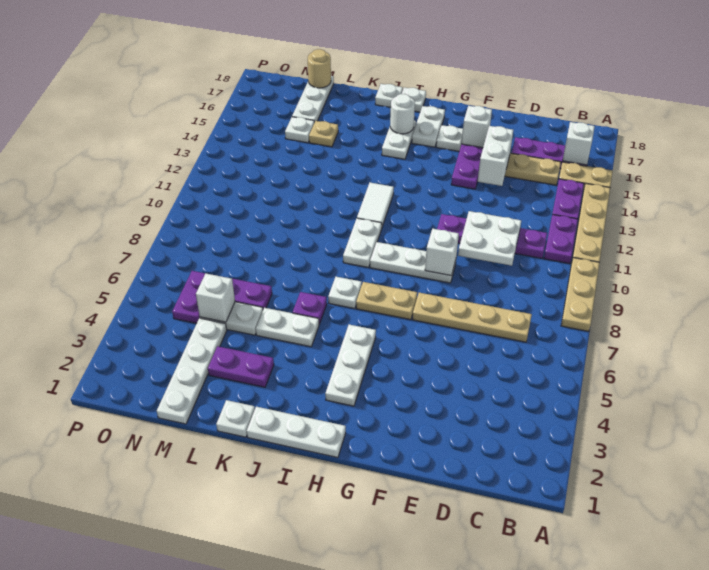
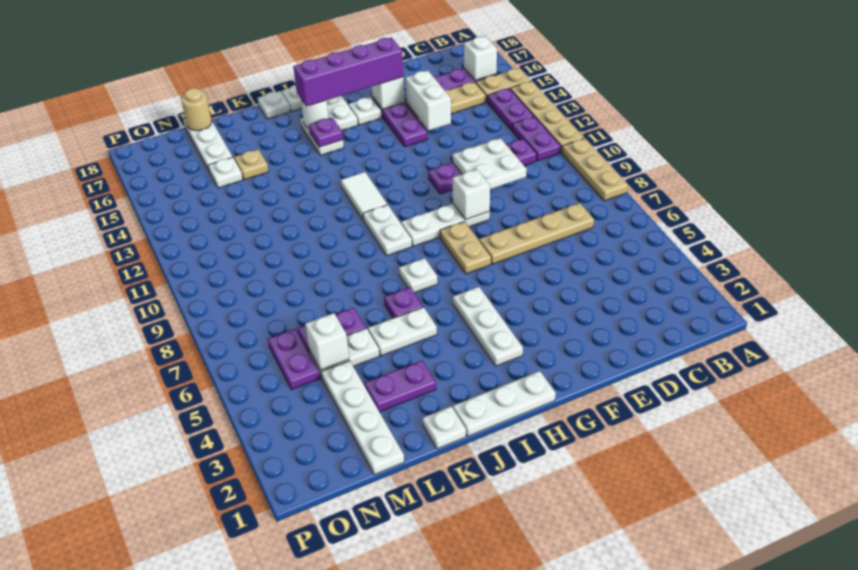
none -> purple brick F16:I16 level 3
tan plate G7:H7 level 1 -> tan plate G7:G8 level 1
none -> purple plate I15 level 2

